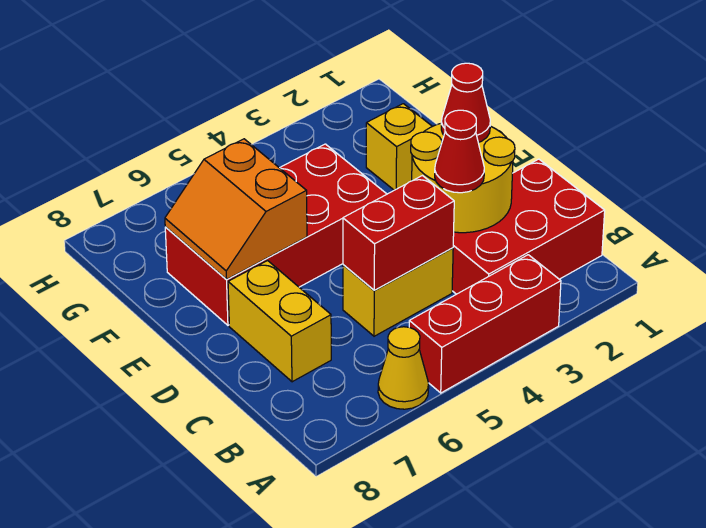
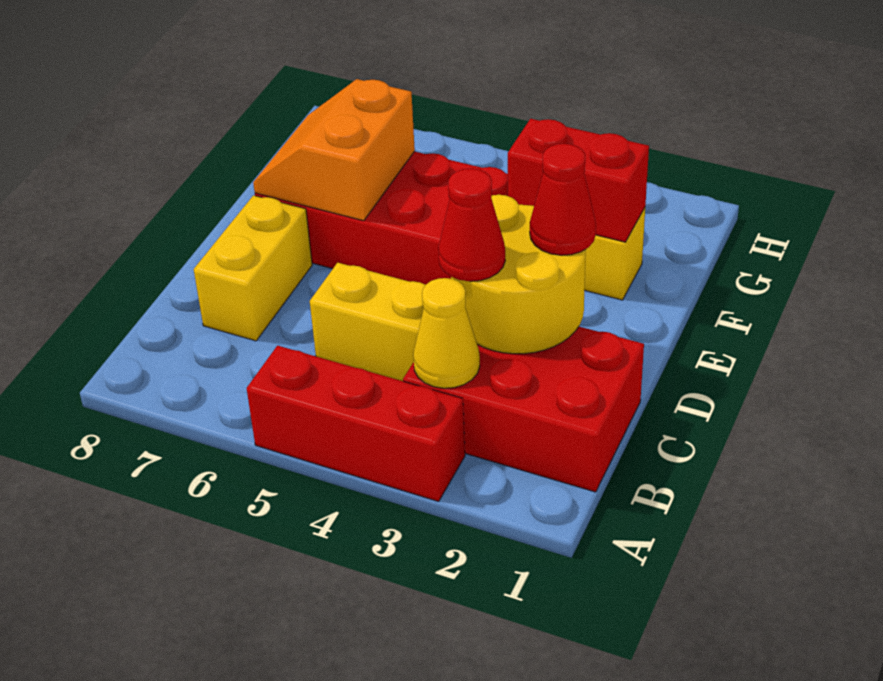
yellow cone A6 level 1 -> yellow cone B3 level 2
red brick C4:C5 level 2 -> red brick F2:F3 level 2

